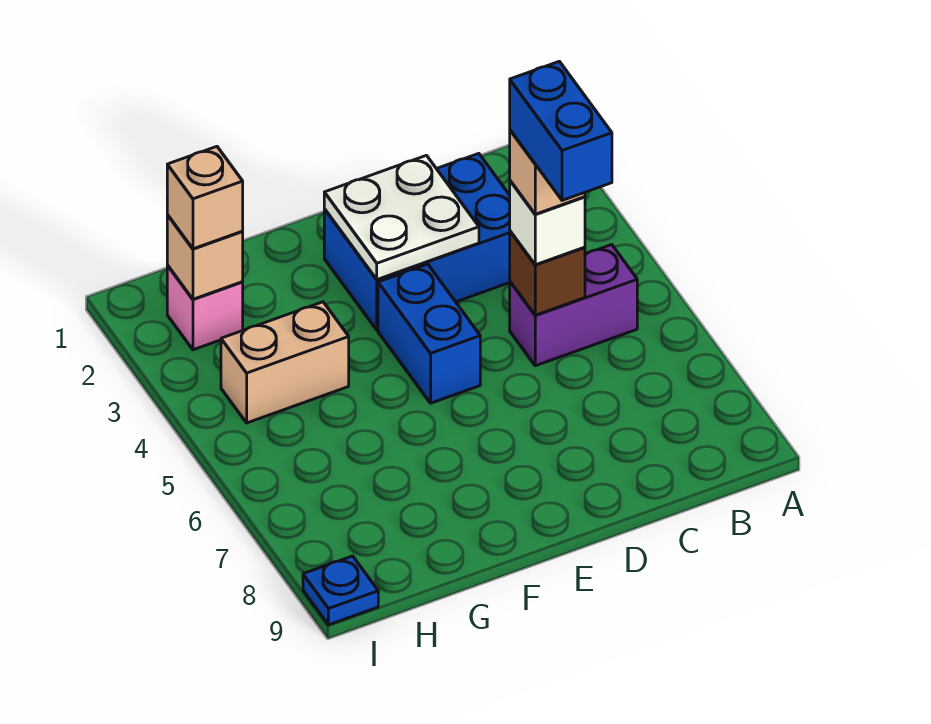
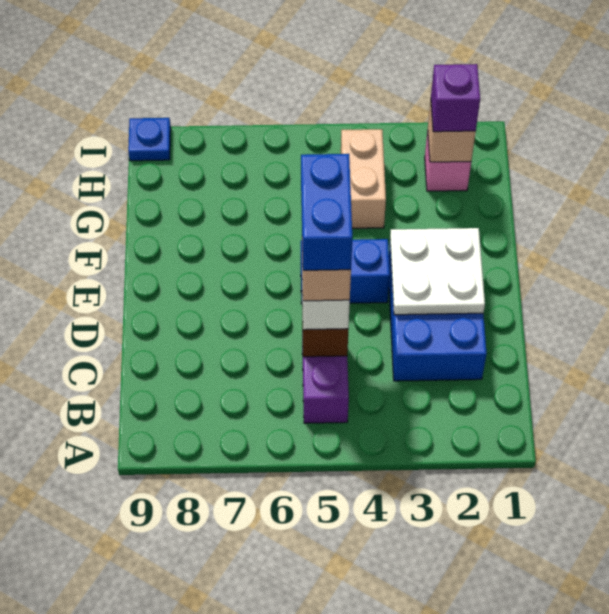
blue brick C5:C6 level 5 -> blue brick C5:D5 level 5
tan brick H2 level 3 -> purple brick H2 level 3

